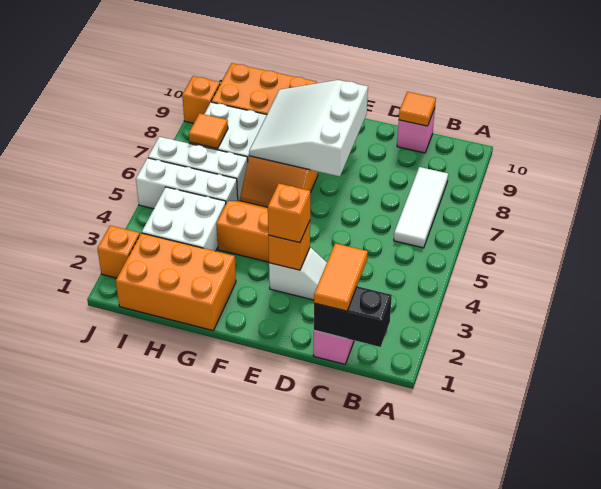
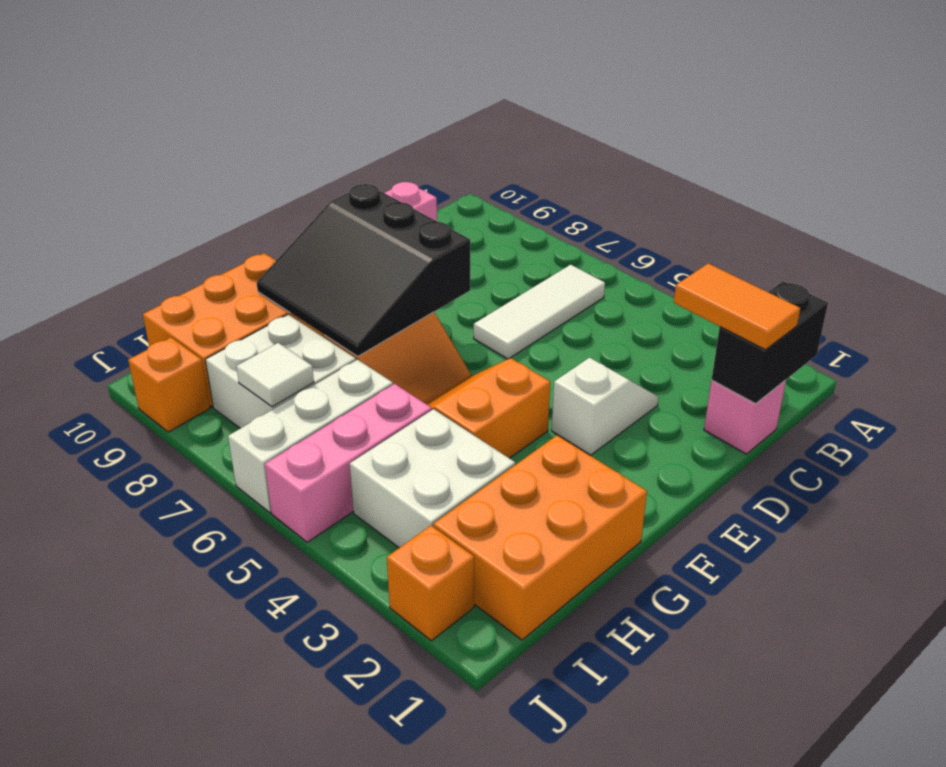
white tile B6:B8 level 1 -> white tile B6:D6 level 1
orange tile C10 level 2 -> none
orange brick E3 level 2 -> none
orange brick E3 level 3 -> none
white slope E7:G9 level 2 top E -> black slope E7:G9 level 2 top E
white brick H5:J5 level 1 -> pink brick H5:J5 level 1
orange tile I7 level 2 -> white tile I7 level 2

